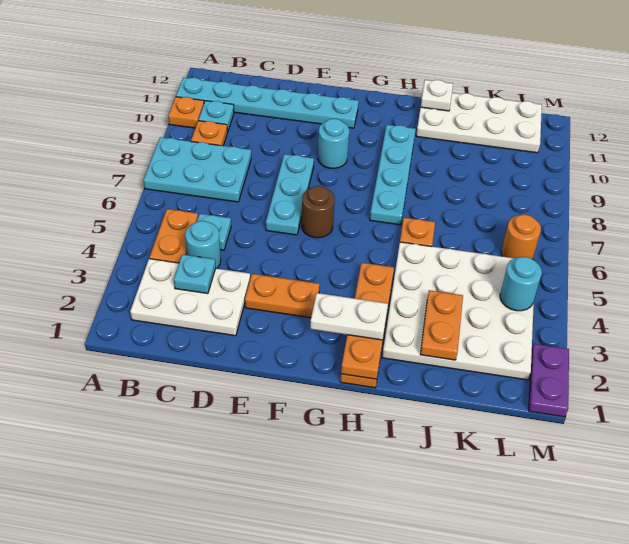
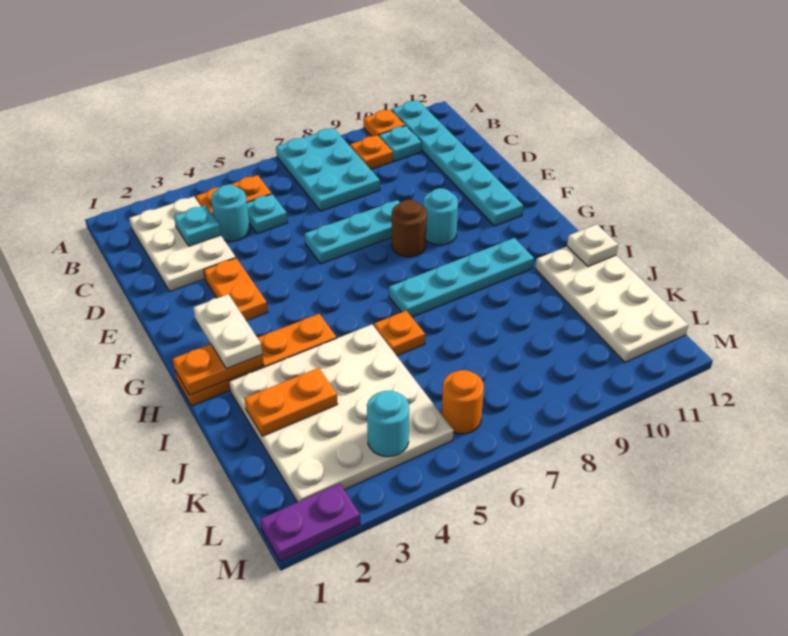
brown round brick F6 level 1 -> brown round brick F8 level 1

